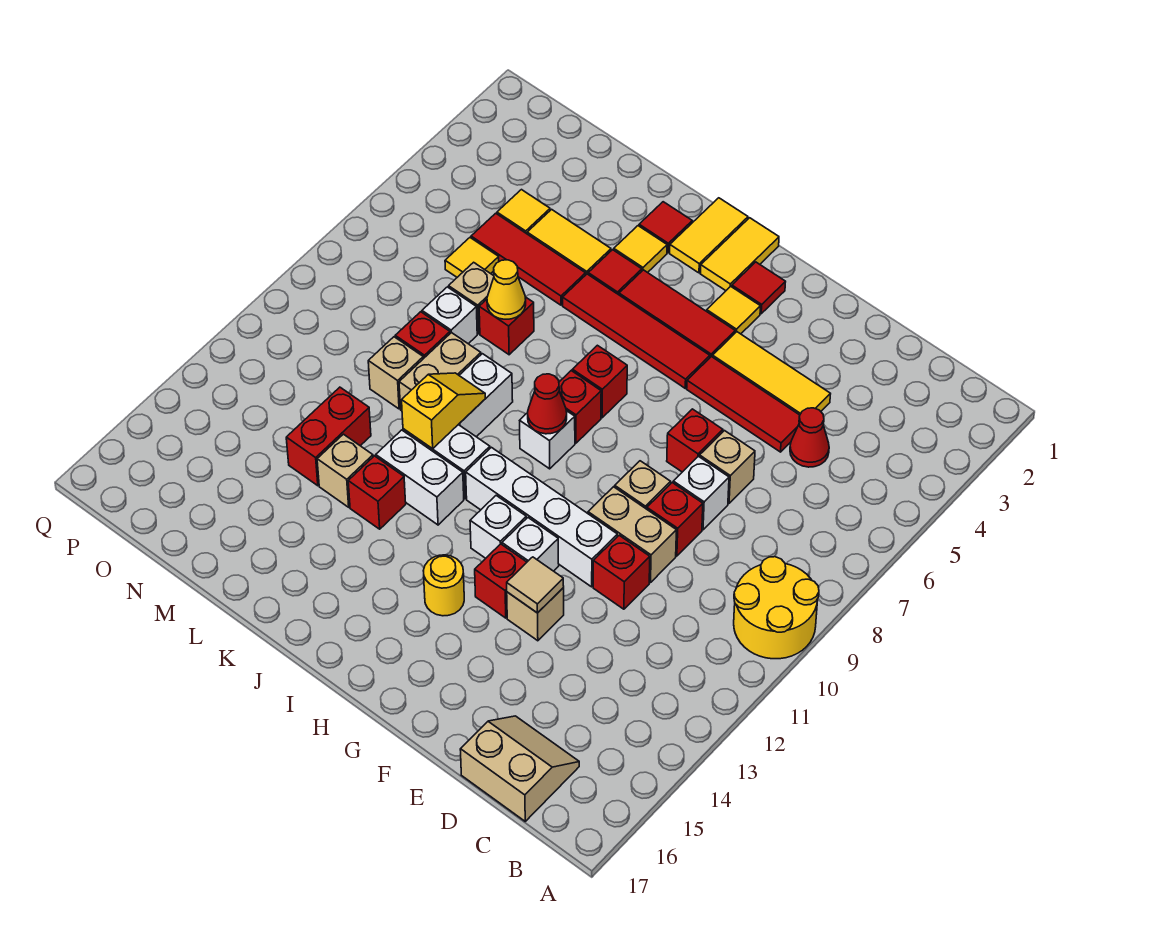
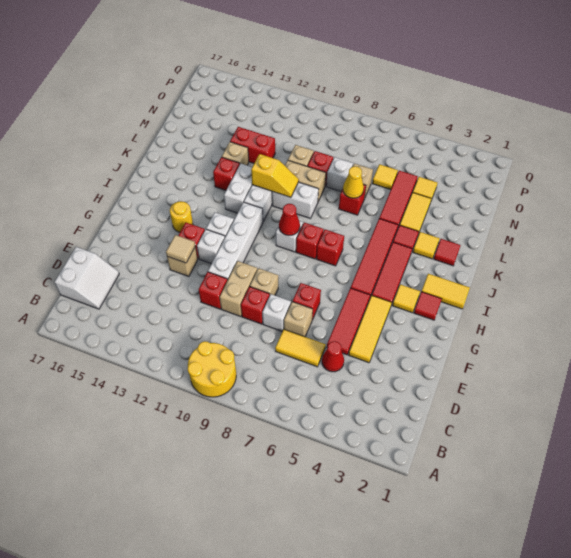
tan slope C16:D17 level 1 top 17 -> white slope C16:D17 level 1 top 17
yellow tile J1:J2 level 1 -> yellow tile D6:D7 level 1

